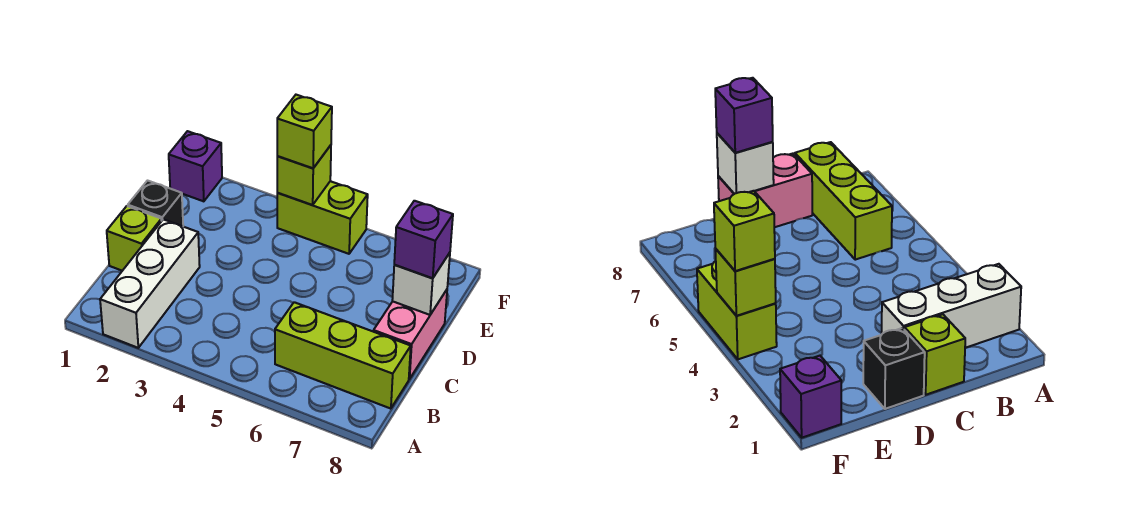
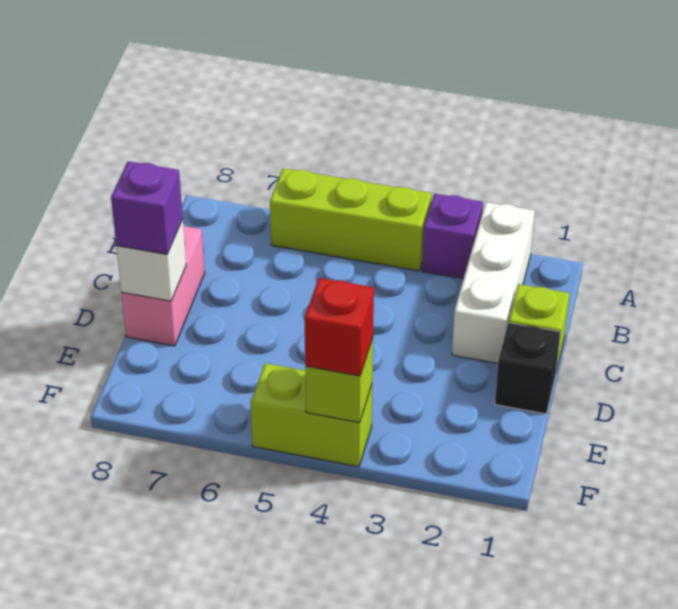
lime brick B6:B8 level 1 -> lime brick A4:A6 level 1
purple brick F1 level 1 -> purple brick A3 level 1
lime brick F4 level 3 -> red brick F4 level 3

